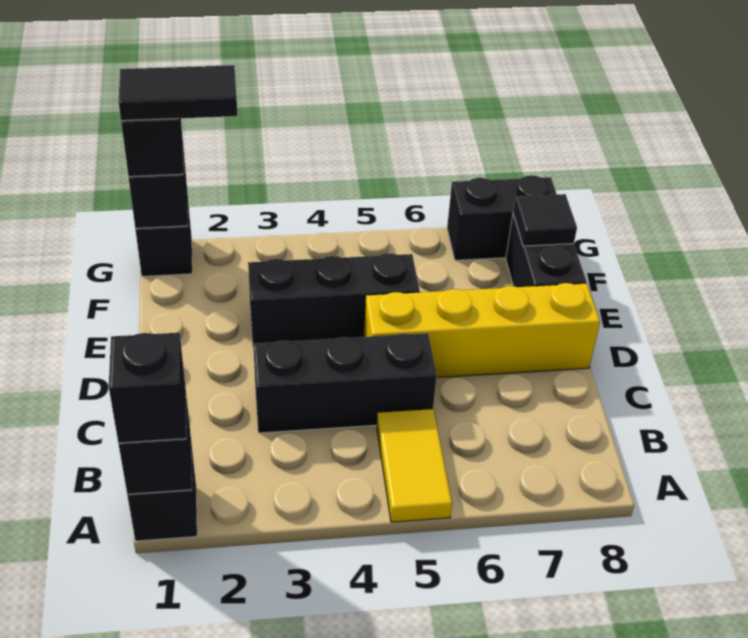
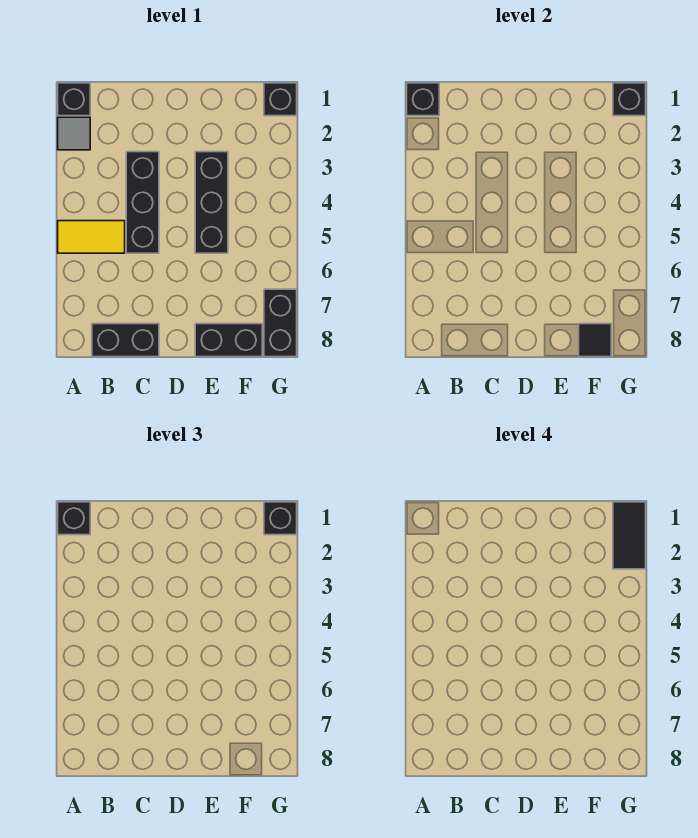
none -> grey tile A2 level 1
none -> black brick B8:C8 level 1
yellow brick D5:D8 level 1 -> none

